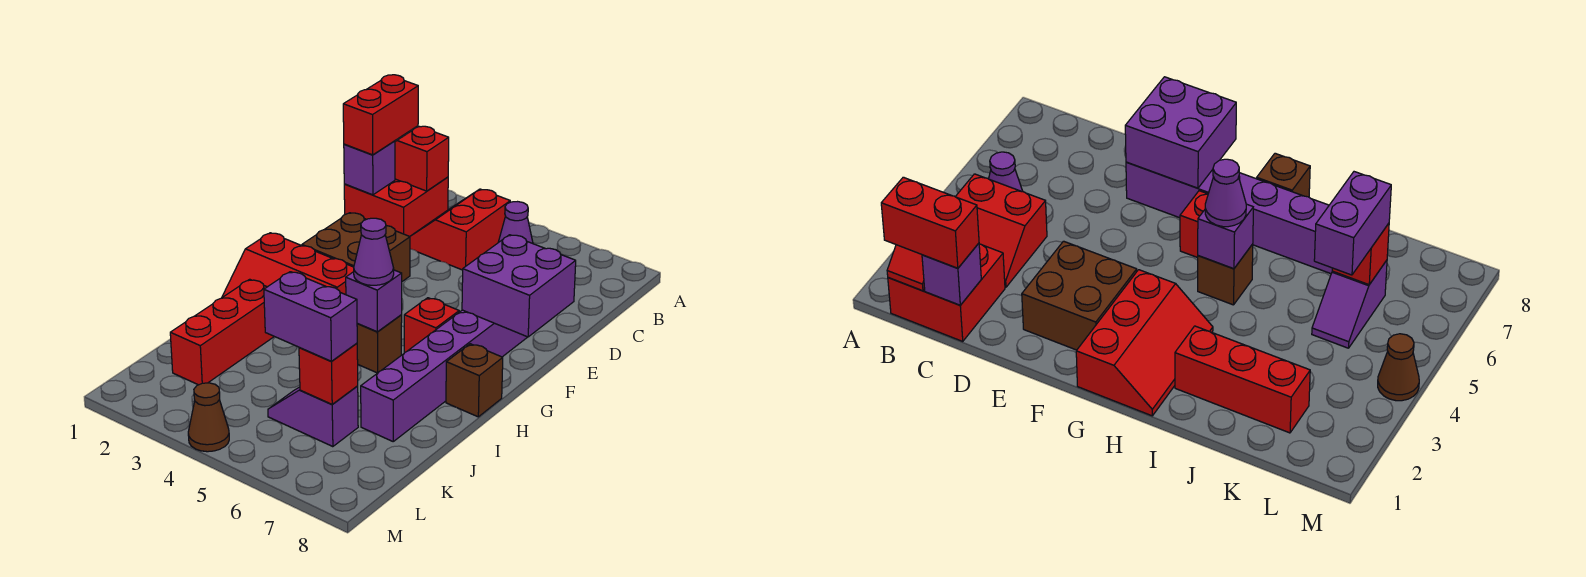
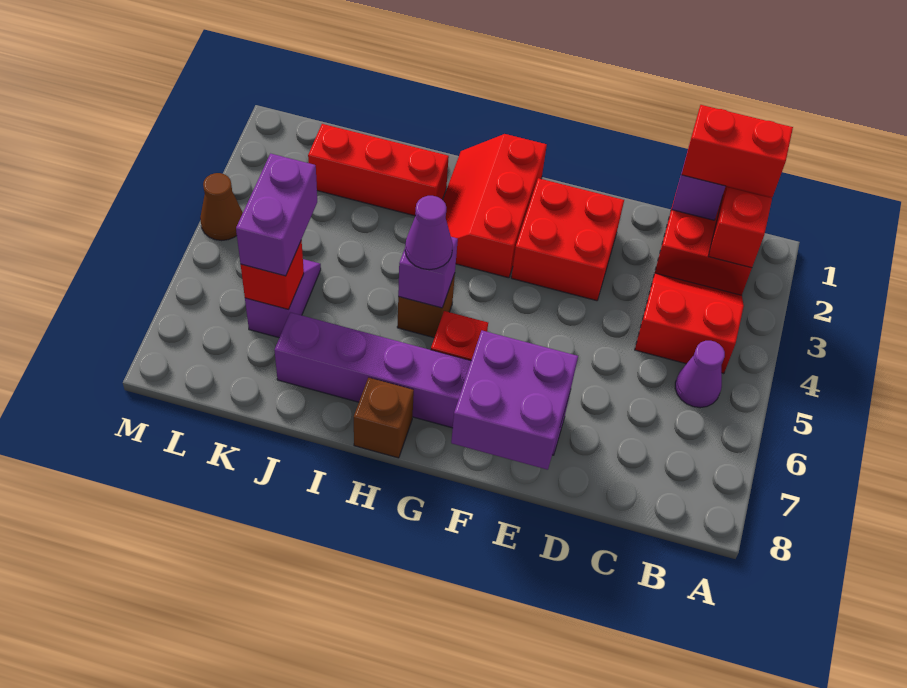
brown brick E2:F3 level 1 -> red brick E2:F3 level 1

